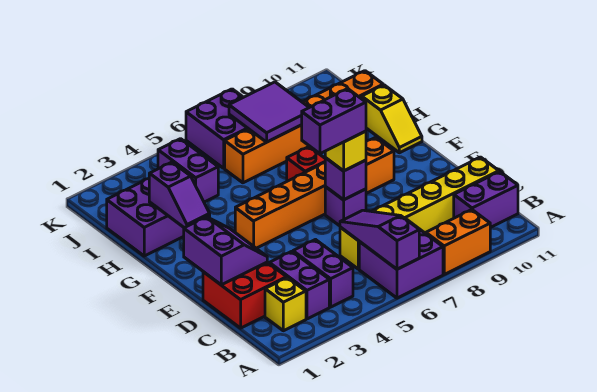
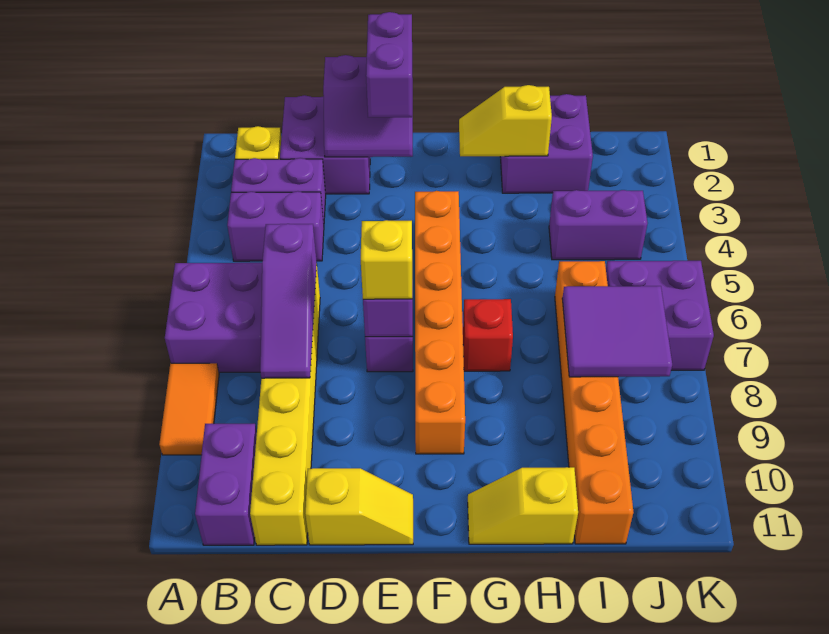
purple slope A6:C6 level 2 top A -> purple slope C6:C8 level 2 top 6
orange brick A8:A9 level 1 -> orange tile A8:A9 level 1
red brick C1:D2 level 1 -> purple brick C1:D2 level 1
none -> yellow slope D11:E11 level 1 top D
purple brick E6:E7 level 4 -> purple brick E1:E2 level 3
purple slope G2:H2 level 2 top H -> yellow slope G2:H2 level 2 top H

